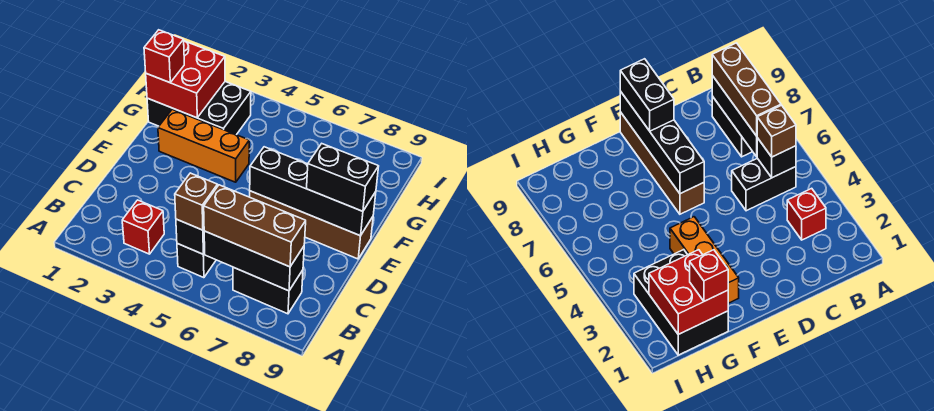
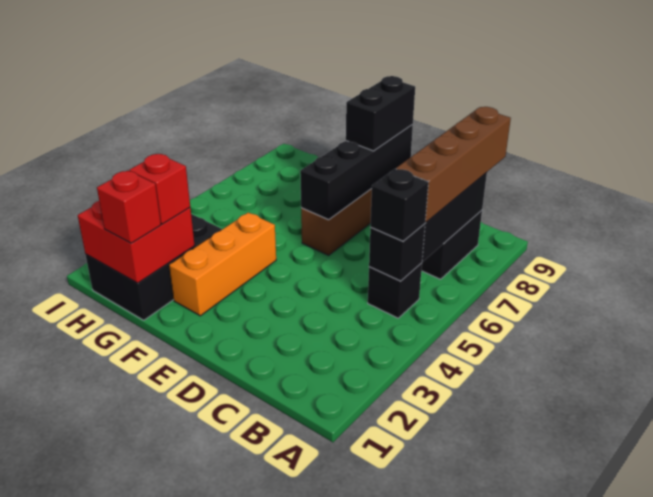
red brick B3 level 1 -> red brick G2 level 3
black brick B5:C5 level 1 -> black brick B5 level 1
brown brick B5 level 3 -> black brick B5 level 3
brown brick B6:B8 level 3 -> brown brick B6:B9 level 3

